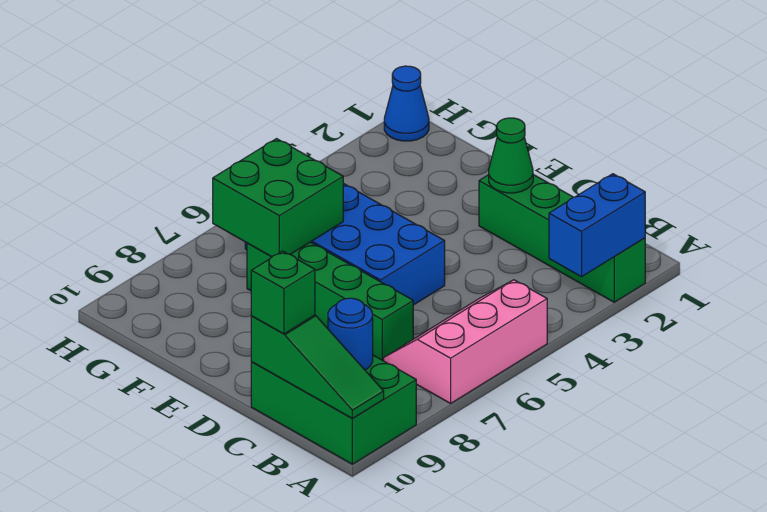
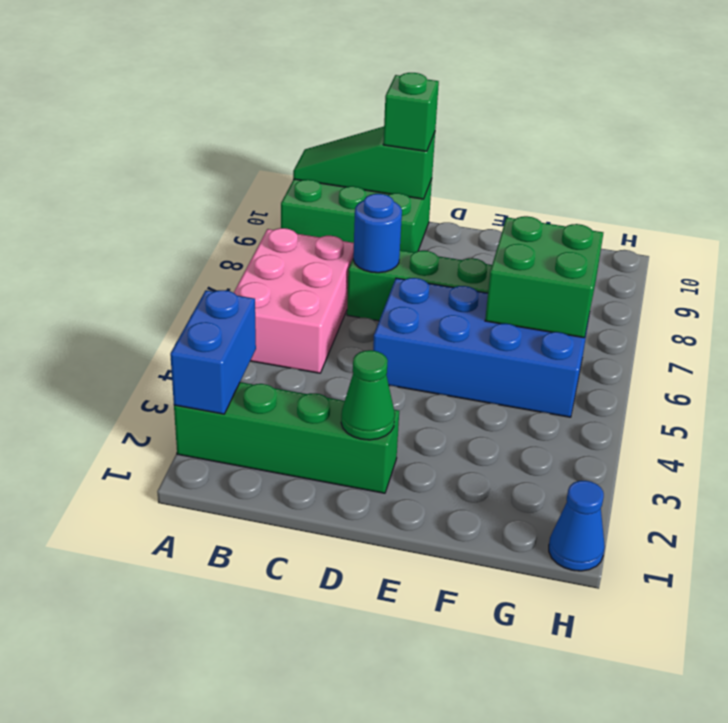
pink slope A5:B7 level 1 top A -> pink brick A5:B7 level 1
blue round brick B9 level 2 -> blue round brick C7 level 2

